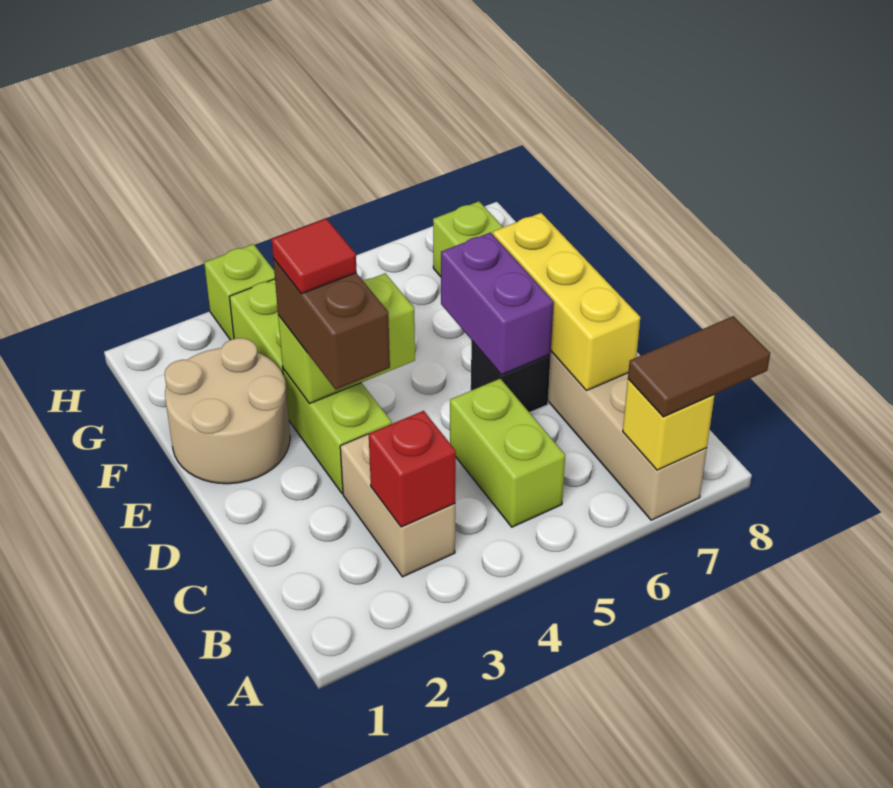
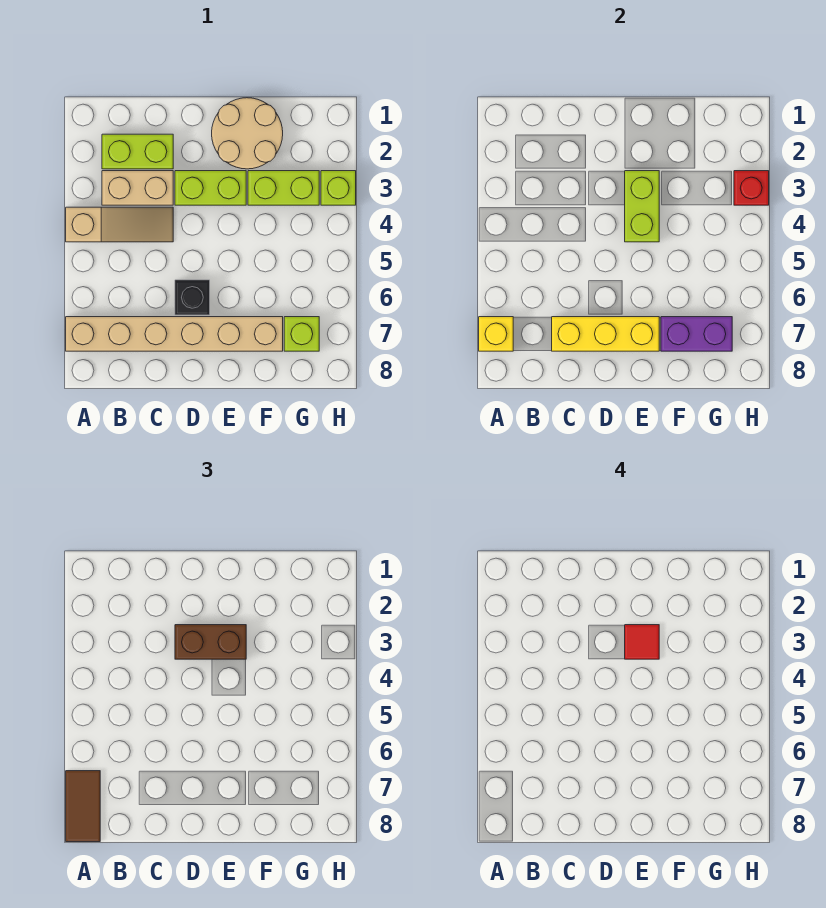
none -> tan slope A4:C4 level 1 top A
red brick B3 level 2 -> red brick H3 level 2
lime brick B5:C5 level 1 -> lime brick B2:C2 level 1
purple brick D6:E6 level 2 -> purple brick F7:G7 level 2

